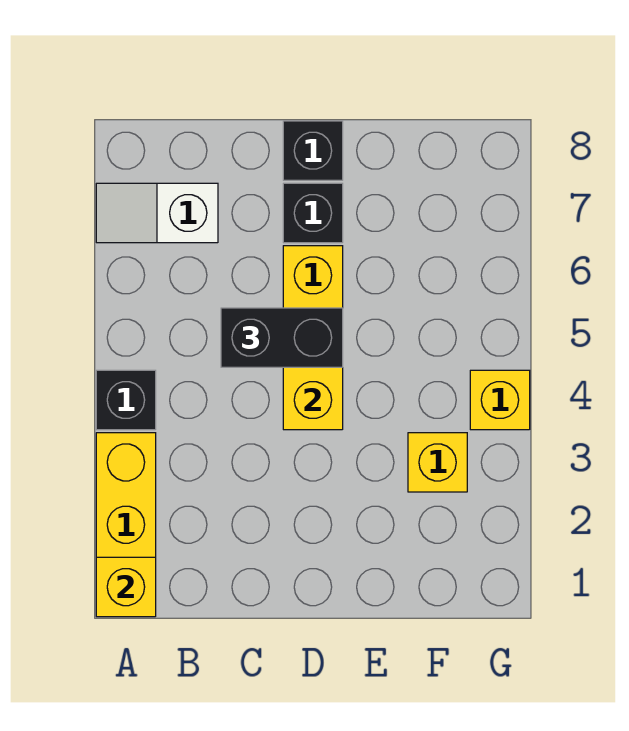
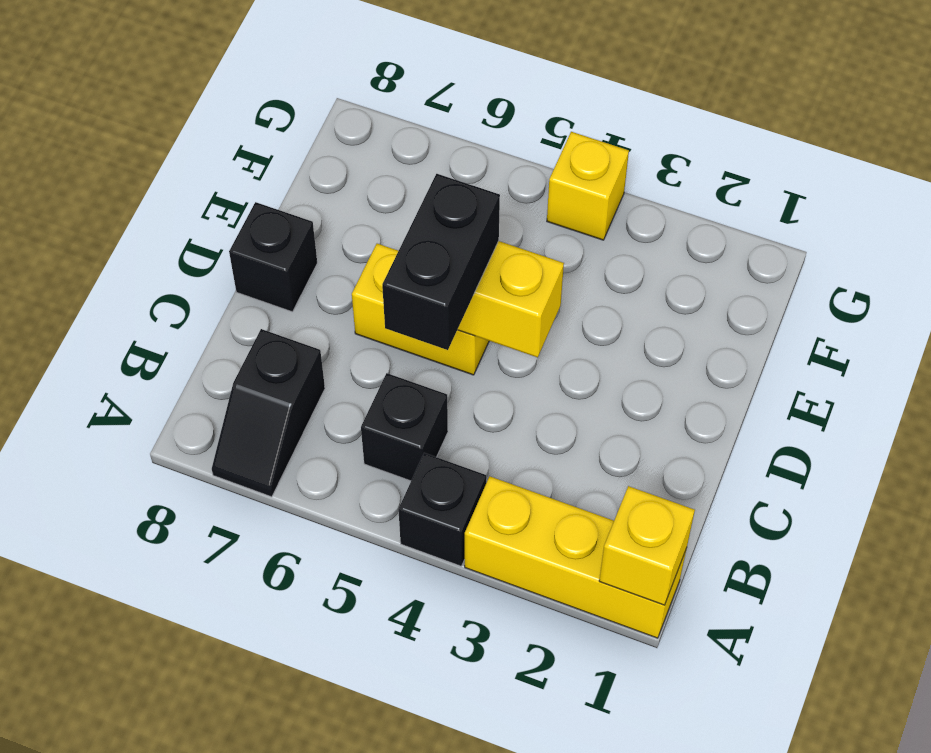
white slope A7:B7 level 1 top B -> black slope A7:B7 level 1 top B
black brick D7 level 1 -> black brick B5 level 1
yellow brick F3 level 1 -> none

